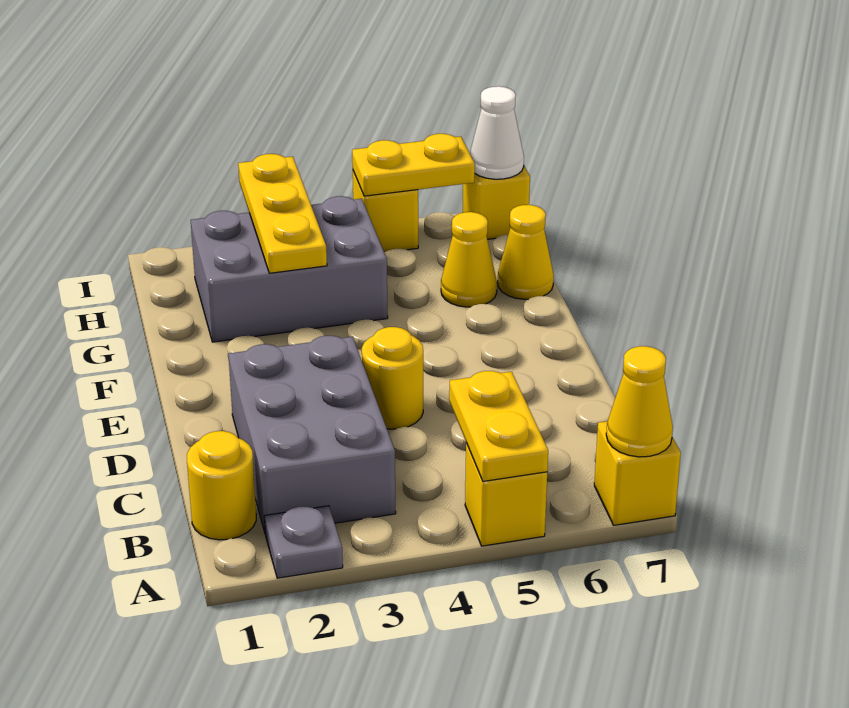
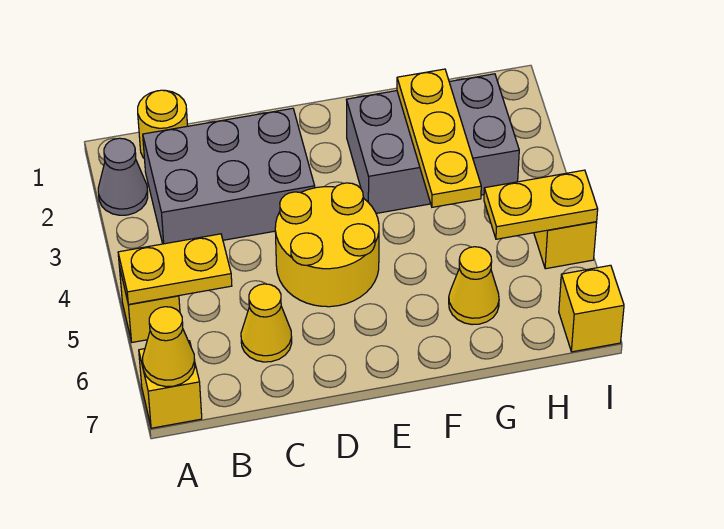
grey plate A2 level 1 -> grey cone A2 level 1
yellow round brick D4 level 1 -> yellow round brick D4:E5 level 1
grey brick G2:H4 level 1 -> grey brick F2:H3 level 1
yellow plate G3:I3 level 2 -> yellow plate G2:G4 level 2
yellow cone G7 level 1 -> yellow cone C6 level 1
yellow plate I5:I6 level 2 -> yellow plate H5:I5 level 2
white cone I7 level 2 -> none

